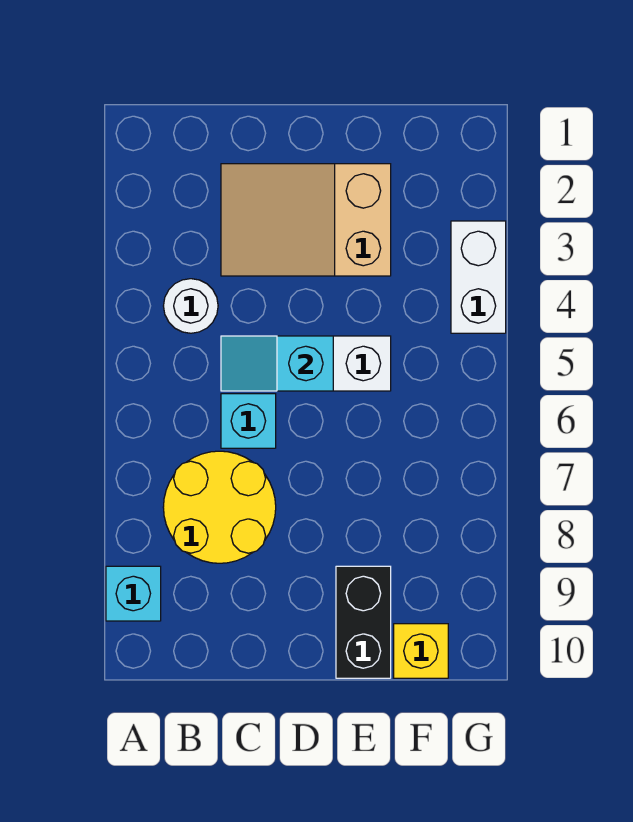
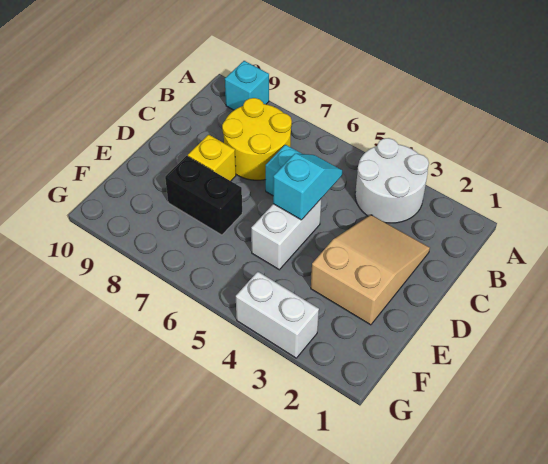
white round brick B4 level 1 -> white round brick A3:B4 level 1
black brick E9:E10 level 1 -> black brick E7:E8 level 1
yellow brick F10 level 1 -> yellow brick D8 level 1

